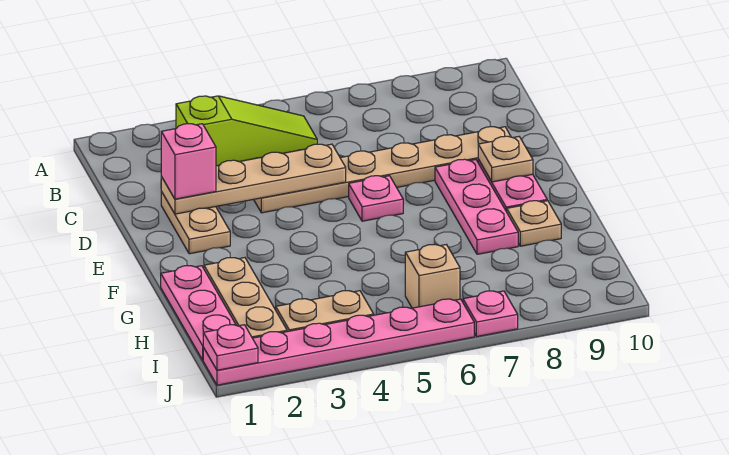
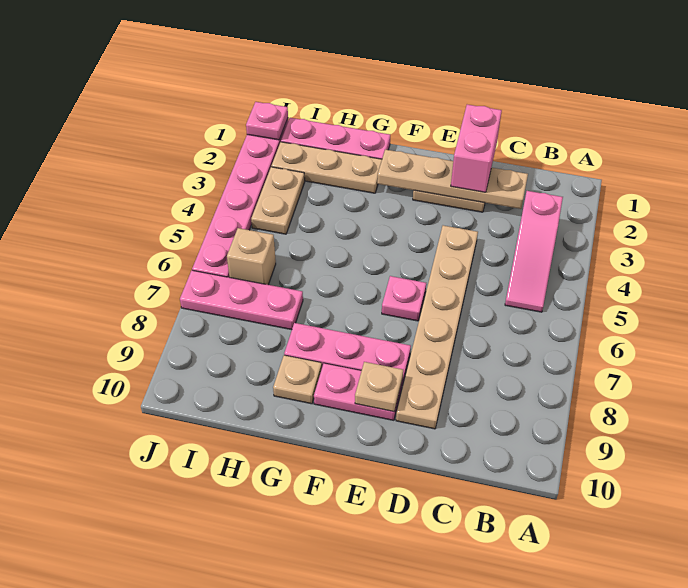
lime slope B3:B5 level 1 top 3 -> pink slope B3:B5 level 1 top 3
tan plate D2:D5 level 2 -> tan plate C2:F2 level 2
pink brick D2 level 3 -> pink brick D1:D2 level 3
pink plate J7 level 1 -> pink plate H7:J7 level 1

